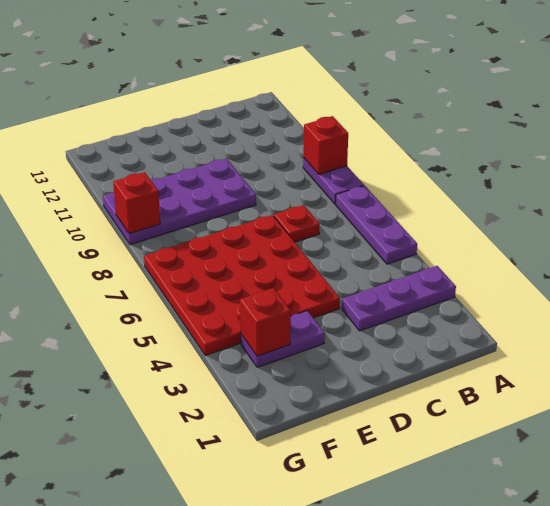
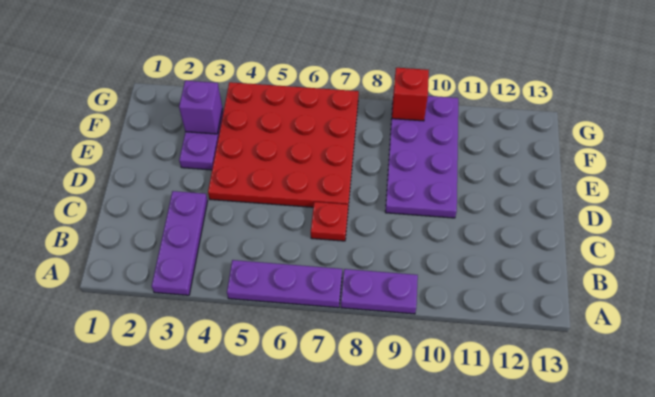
red brick A9 level 2 -> none
red brick F3 level 2 -> purple brick F3 level 2

